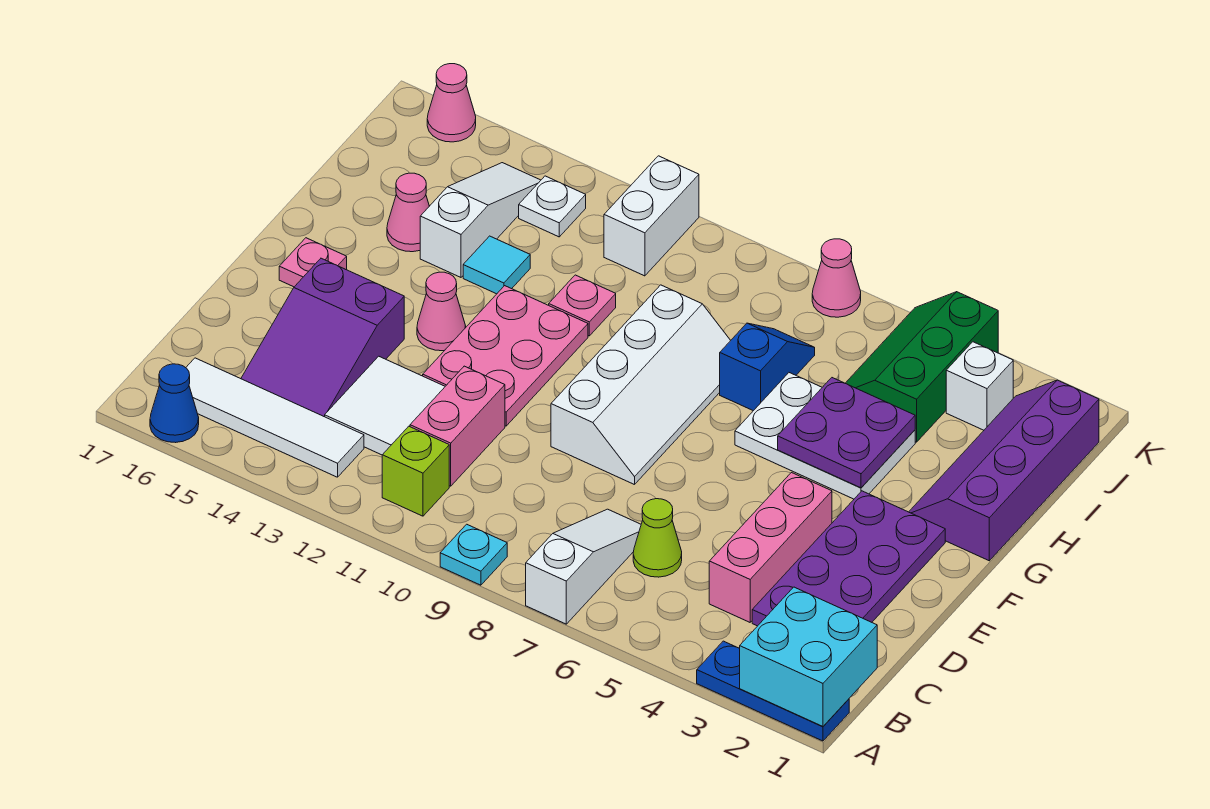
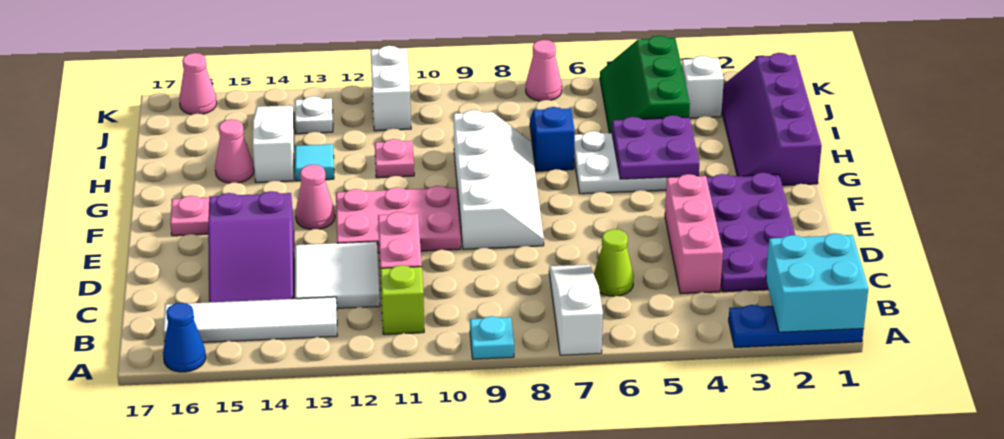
pink plate E11:G12 level 1 -> pink plate E10:F12 level 1

